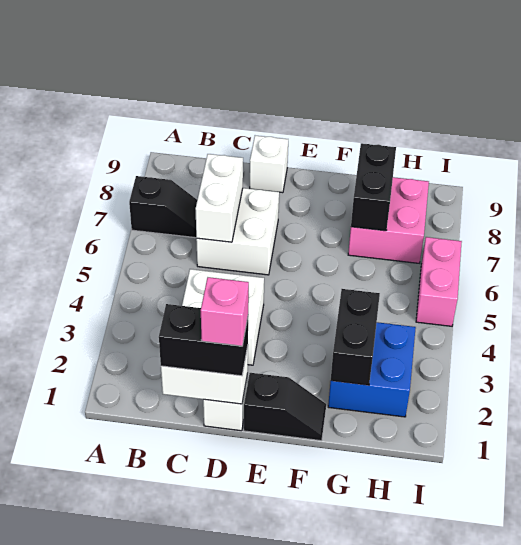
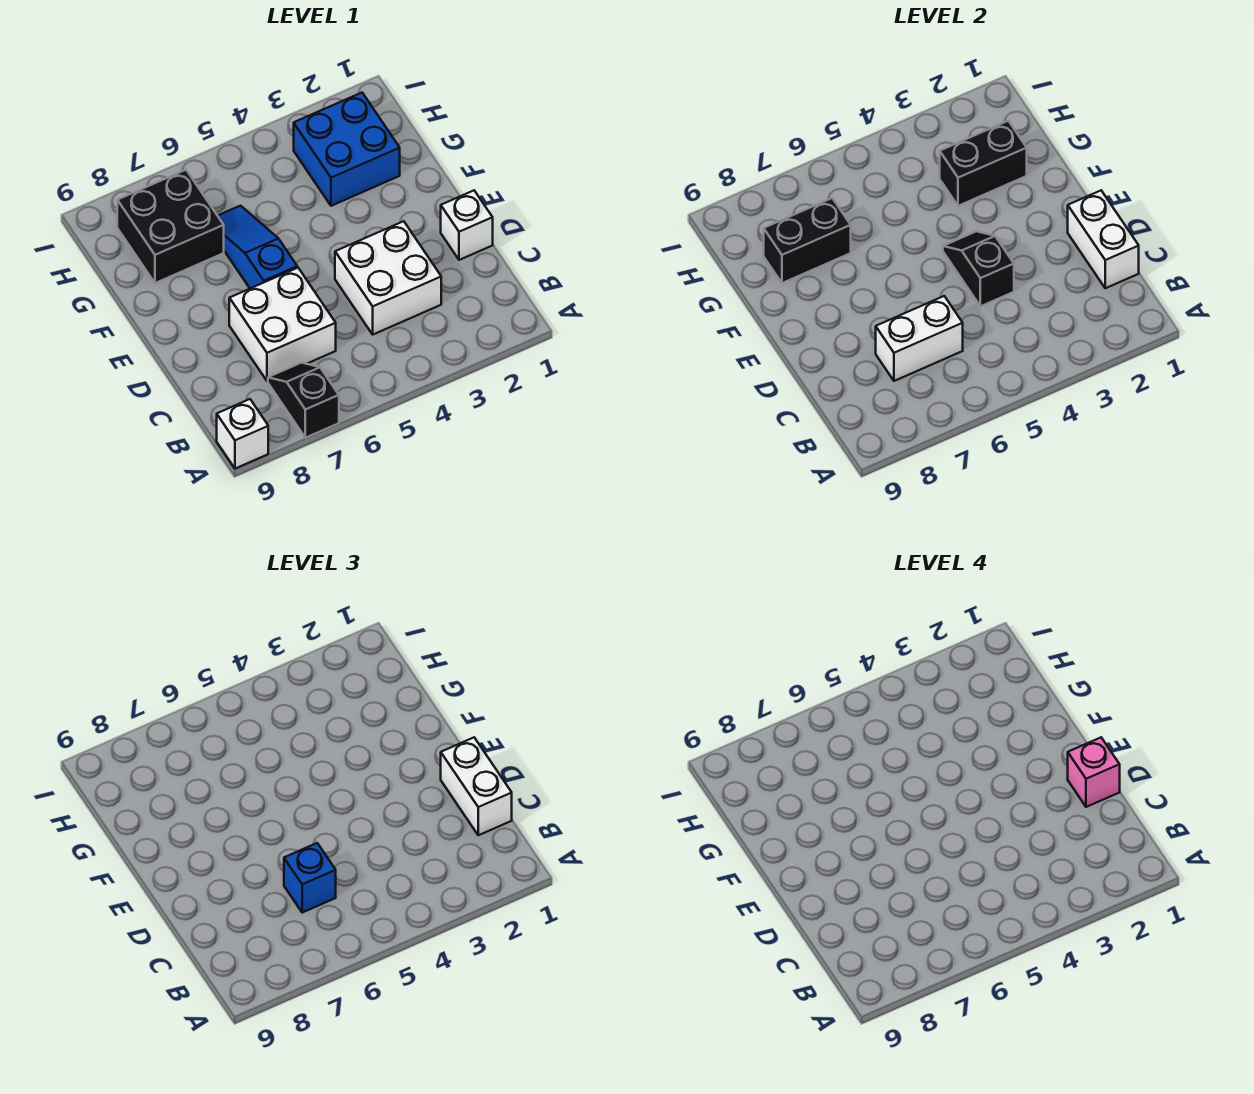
black brick C1:D1 level 3 -> white brick C1:D1 level 3
none -> blue brick C6 level 3
white brick D9 level 1 -> white brick A9 level 1
black slope E1:F1 level 1 top E -> black slope D4:E4 level 2 top D
none -> blue slope E6:G6 level 1 top E
pink brick G7:H8 level 1 -> black brick G7:H8 level 1
pink brick I5:I6 level 1 -> none

